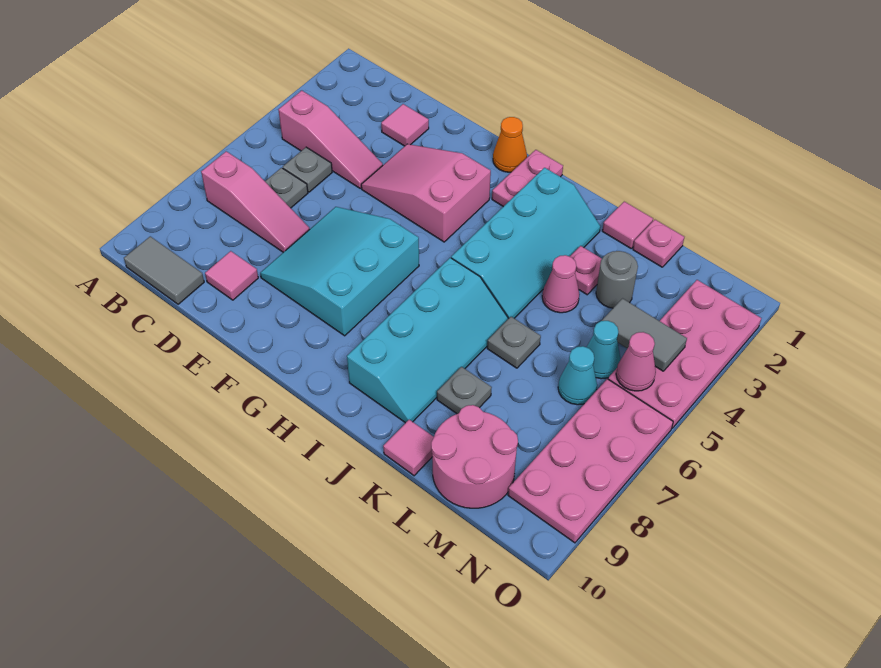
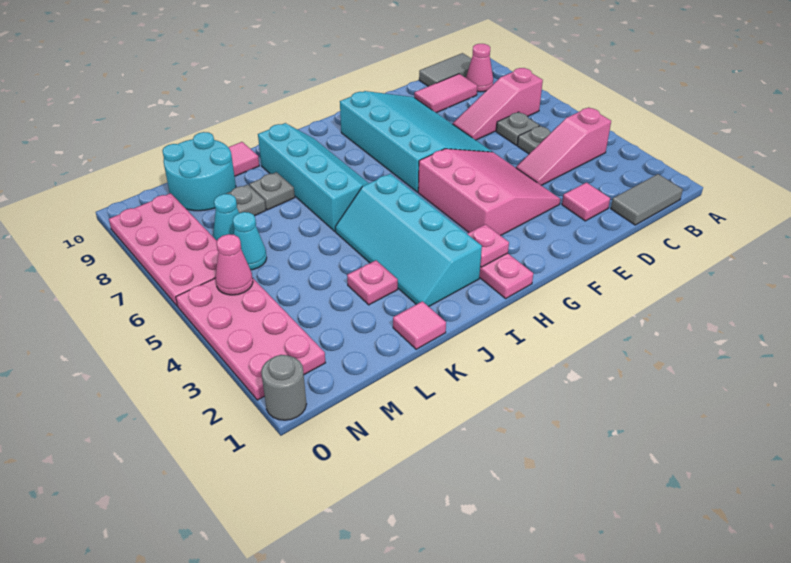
pink tile D9 level 1 -> pink tile C9:D9 level 1
pink slope E3:G4 level 1 top G -> pink slope E3:G5 level 1 top G
cyan slope E6:G8 level 1 top G -> cyan slope E6:G9 level 1 top G
orange cone G1 level 1 -> none
cyan slope I6:J9 level 1 top I -> cyan slope I6:J9 level 1 top J
pink cone K4 level 1 -> pink cone B9 level 1
grey plate K6 level 1 -> grey plate L8 level 1
pink plate L1 level 1 -> pink plate H2 level 2
grey round brick L3 level 1 -> grey round brick O1 level 1
pink round brick L9:M10 level 1 -> cyan round brick L9:M10 level 1
grey tile M4:N4 level 2 -> grey tile B1:C1 level 1
cyan cone M5 level 1 -> cyan cone M7 level 1

